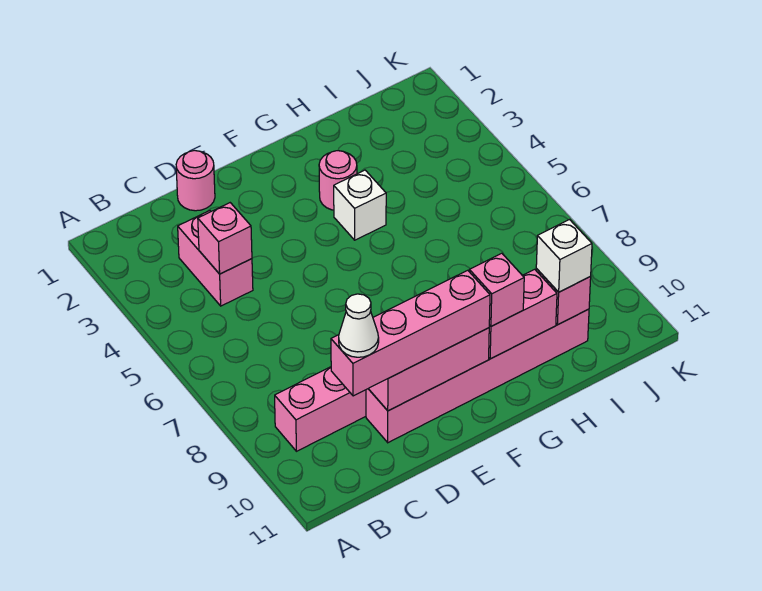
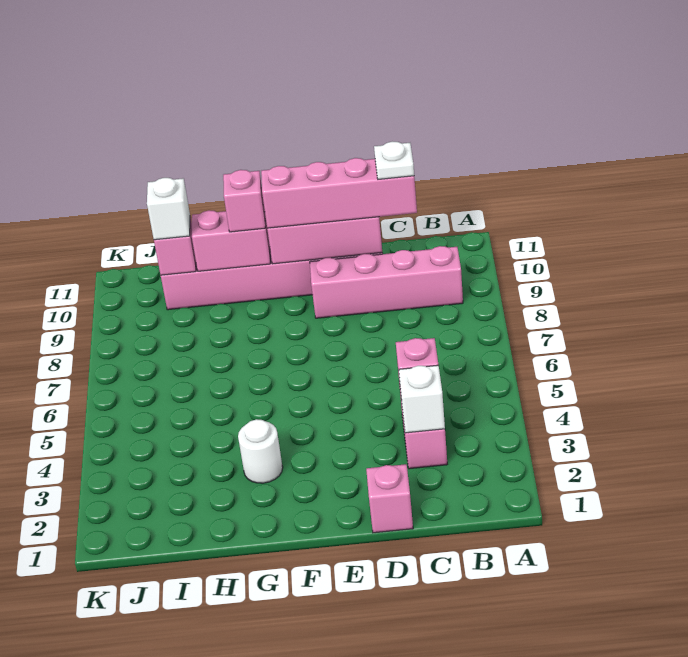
white cone C10 level 4 -> white plate C10 level 4
pink round brick D1 level 1 -> pink brick D1 level 1
pink round brick G3 level 1 -> white round brick G3 level 1
white brick G4 level 1 -> white brick C3 level 2

